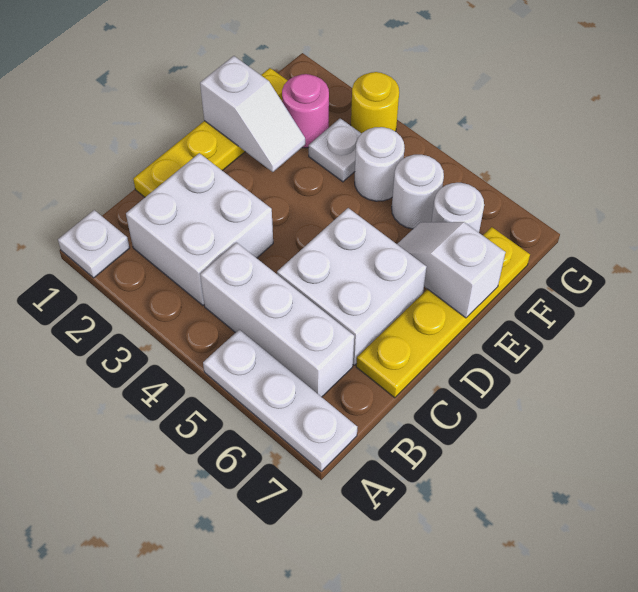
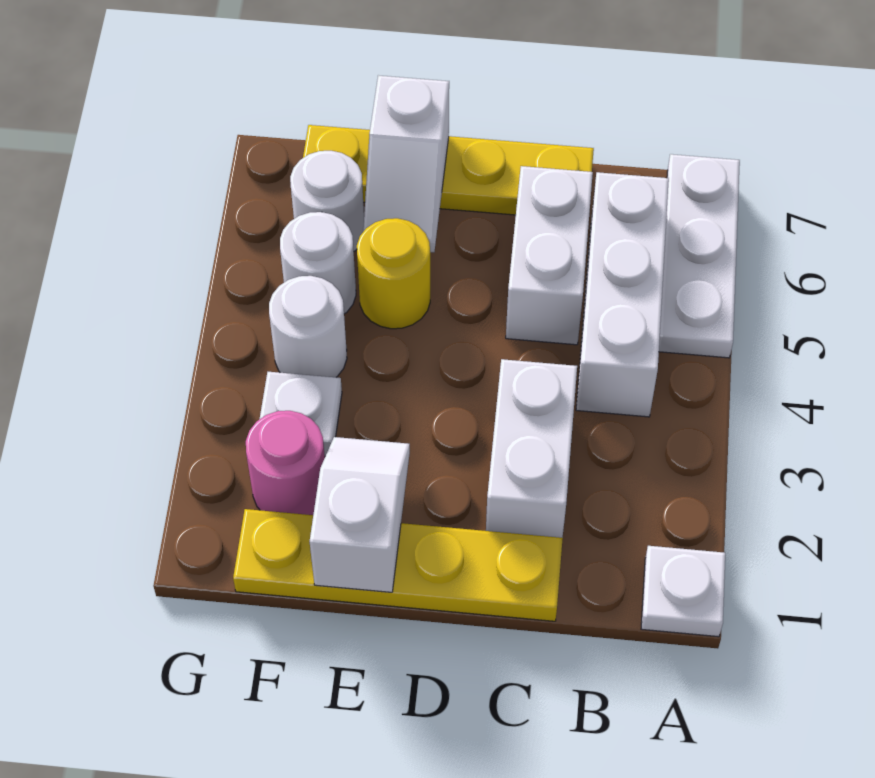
white brick B2:C3 level 1 -> white brick C2:C3 level 1
white brick C5:D6 level 1 -> white brick C5:C6 level 1
yellow round brick G3 level 1 -> yellow round brick E5 level 1

